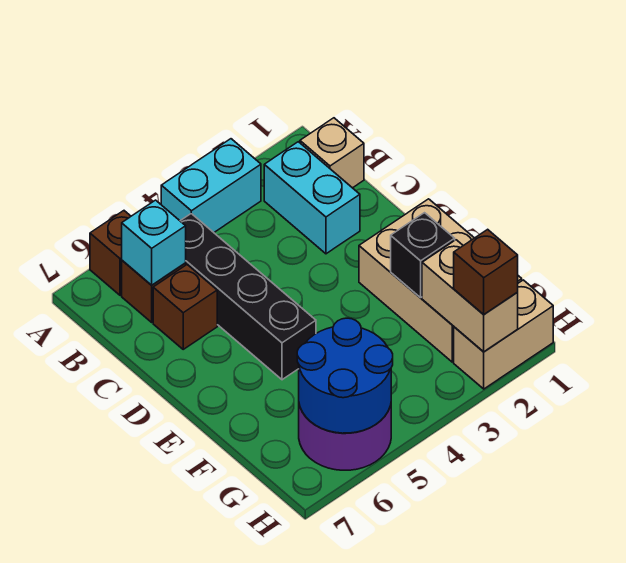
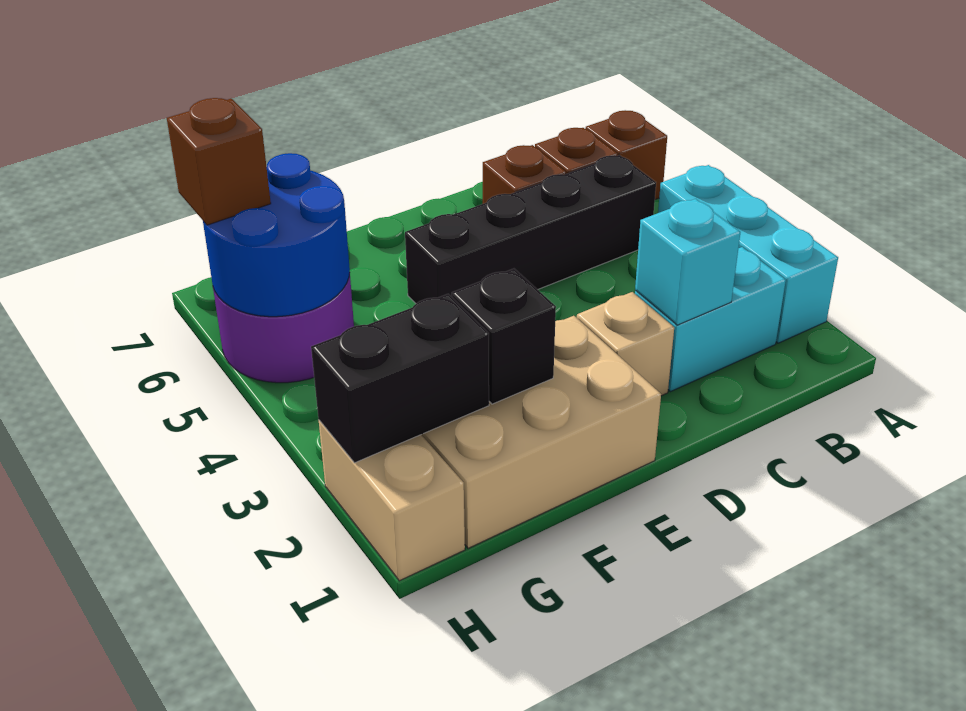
cyan brick A3:A4 level 1 -> cyan brick A2:A4 level 1
tan brick B1 level 1 -> tan brick D2 level 1
cyan brick B6 level 2 -> cyan brick C2 level 2
tan brick G2:H2 level 2 -> black brick G2:H2 level 2
brown brick H2 level 3 -> brown brick H6 level 3

